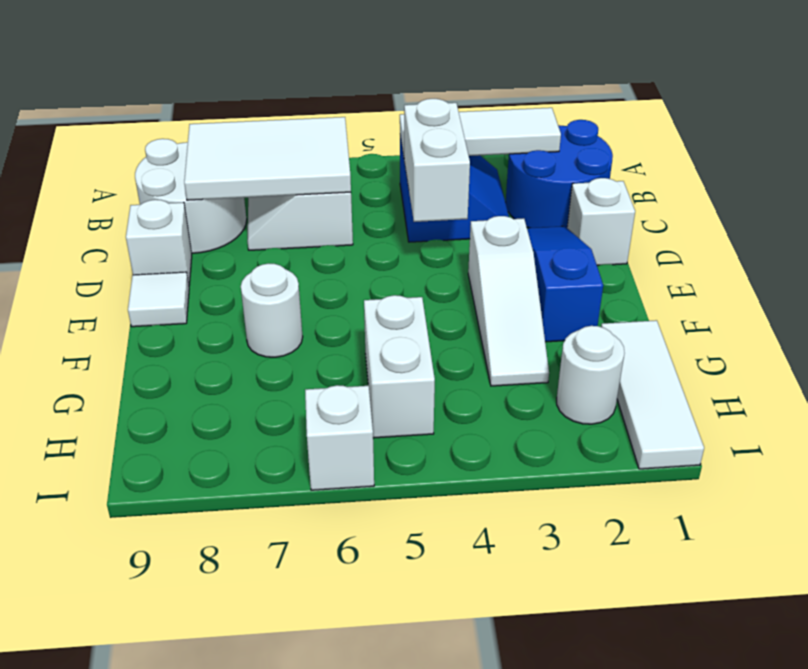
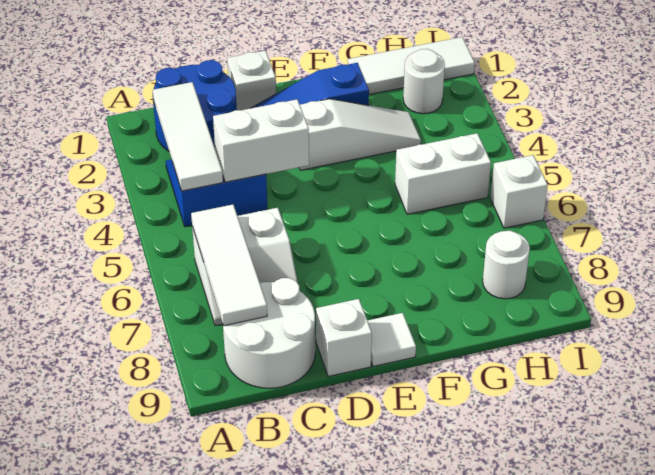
white tile B6:C8 level 2 -> white tile B6:B8 level 2
white round brick F7 level 1 -> white round brick H8 level 1

